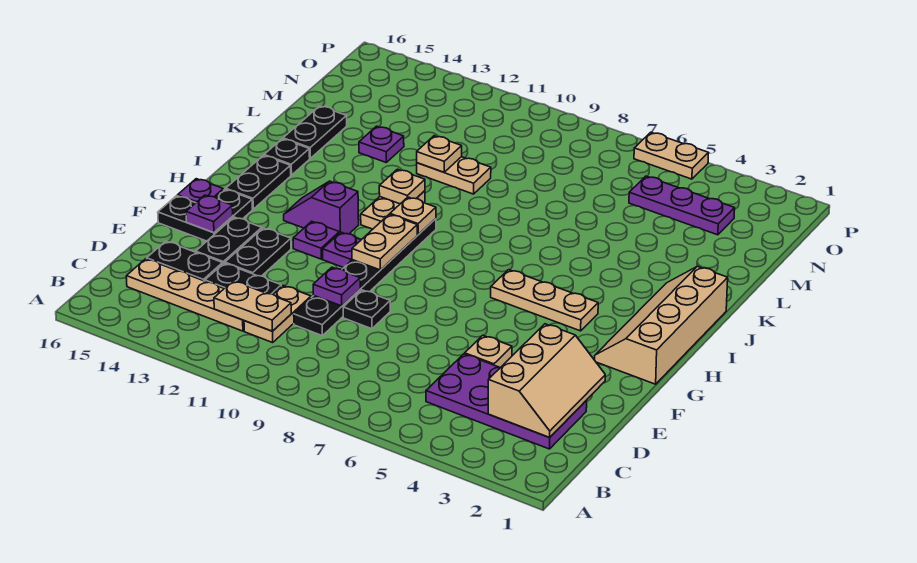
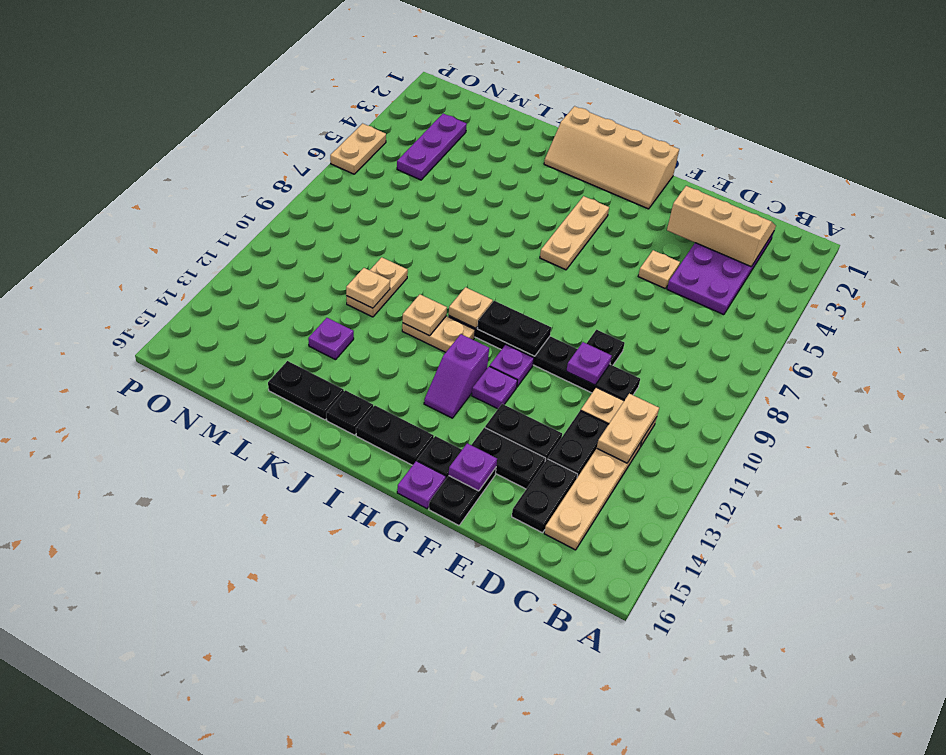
tan plate G10:H10 level 2 -> black plate G10:H10 level 2

